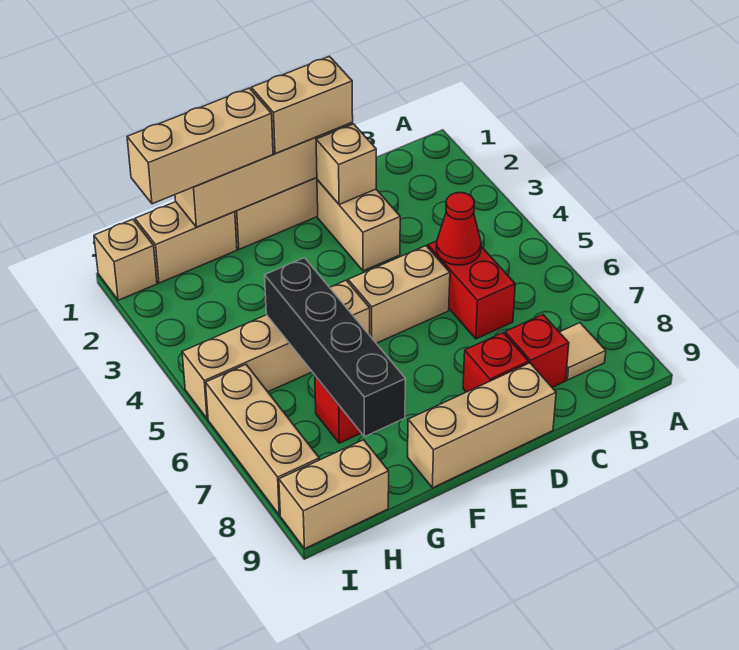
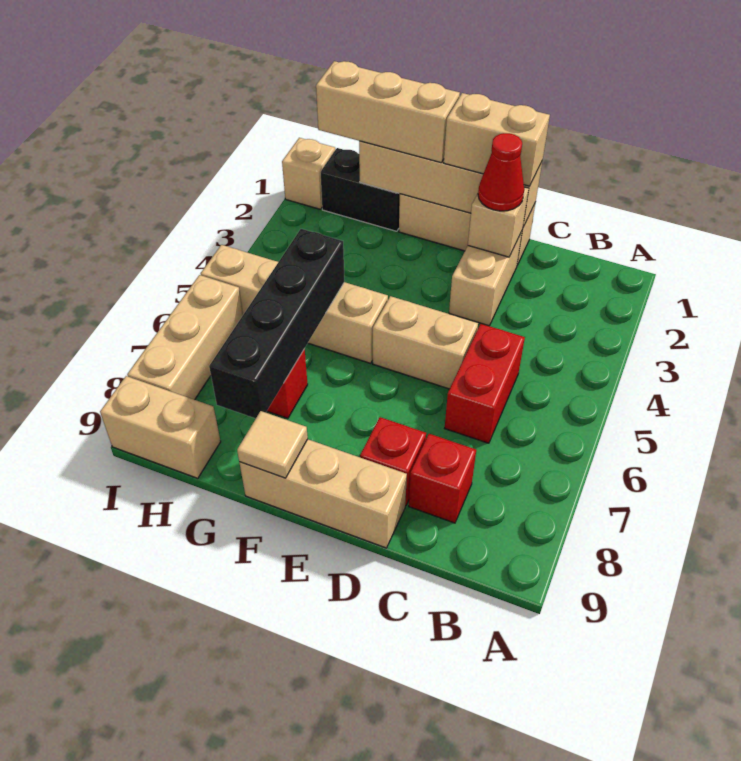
tan tile B8 level 1 -> tan tile F9 level 2
red cone C5 level 2 -> red cone D2 level 3
tan brick G1:H1 level 1 -> black brick G1:H1 level 1

